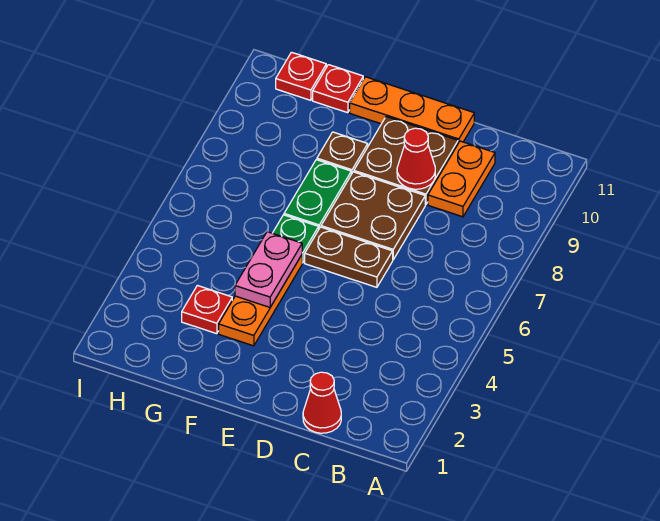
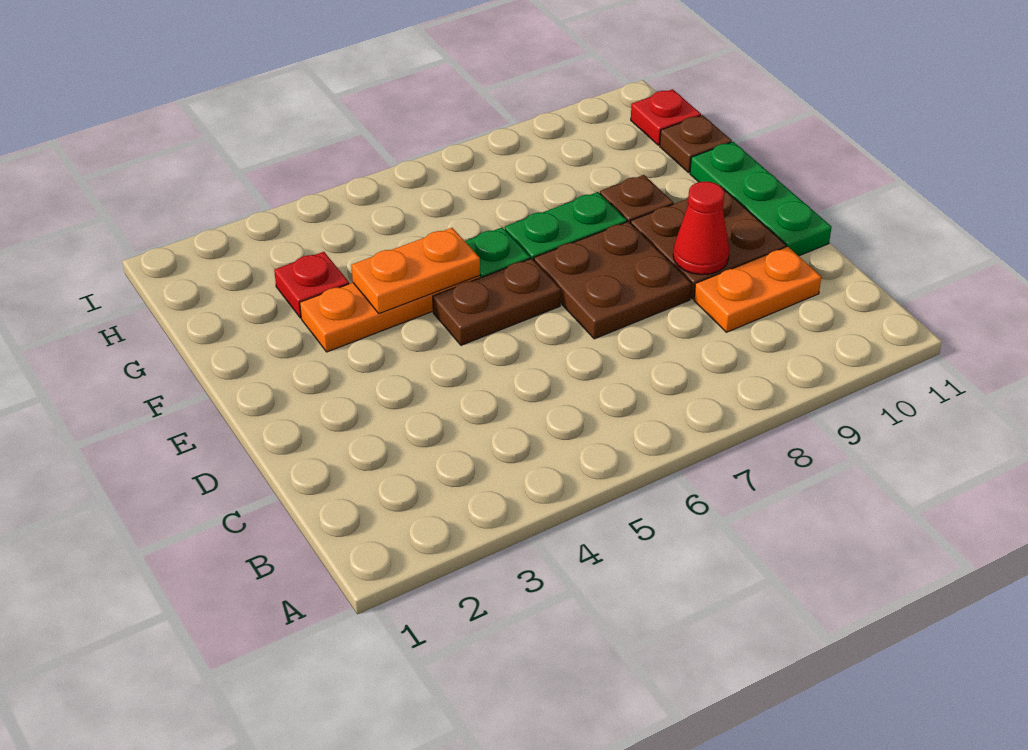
red cone C1 level 1 -> none
brown plate D6:E6 level 1 -> brown plate E5:E6 level 1
orange plate D11:F11 level 1 -> green plate D11:F11 level 1
pink plate F4:F5 level 2 -> orange plate F4:F5 level 2
red plate G11 level 1 -> brown plate G11 level 1

